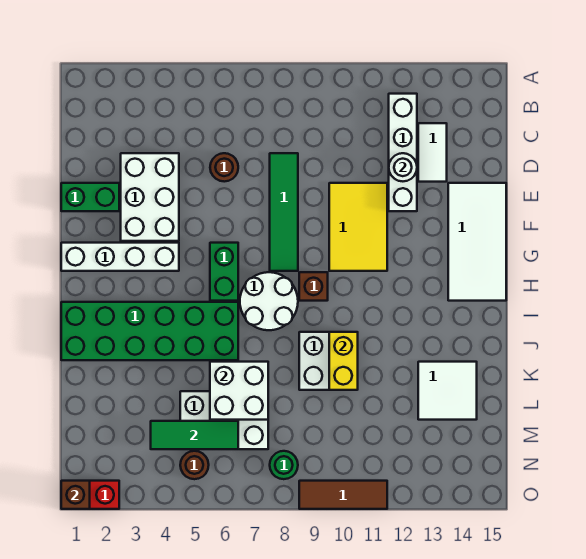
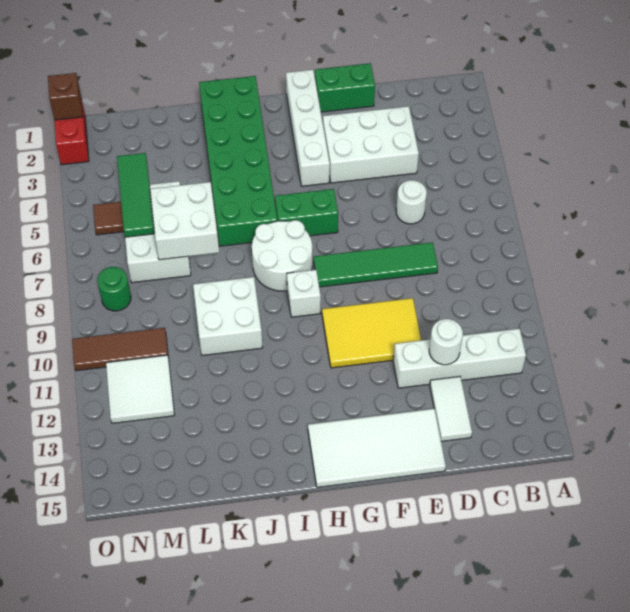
white tile C13:D13 level 1 -> white tile D13:D14 level 1
brown round brick D6 level 1 -> white round brick D6 level 1
green brick E1:E2 level 1 -> green brick E1:F1 level 1
brown brick H9 level 1 -> white brick H9 level 1
yellow brick J10:K10 level 2 -> none
white tile K13:L14 level 1 -> white tile M11:N12 level 1
brown round brick N5 level 1 -> brown tile N5 level 1
brown tile O9:O11 level 1 -> brown tile M10:O10 level 1

